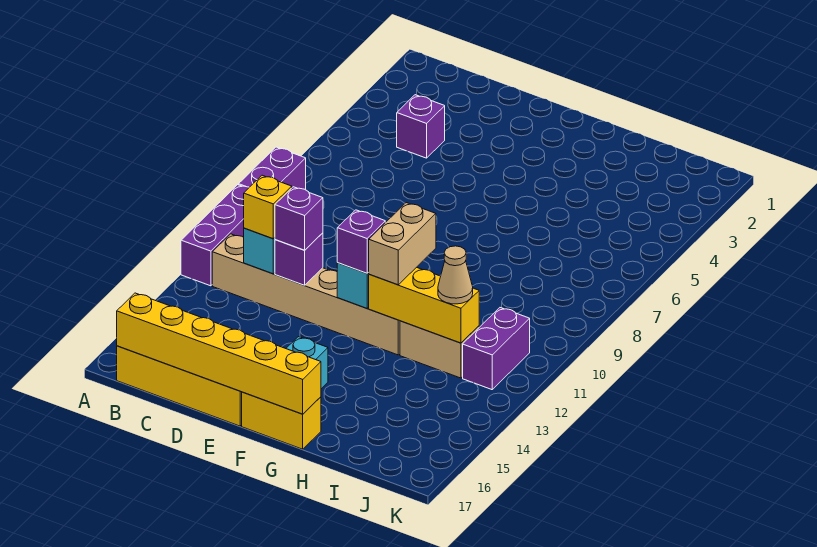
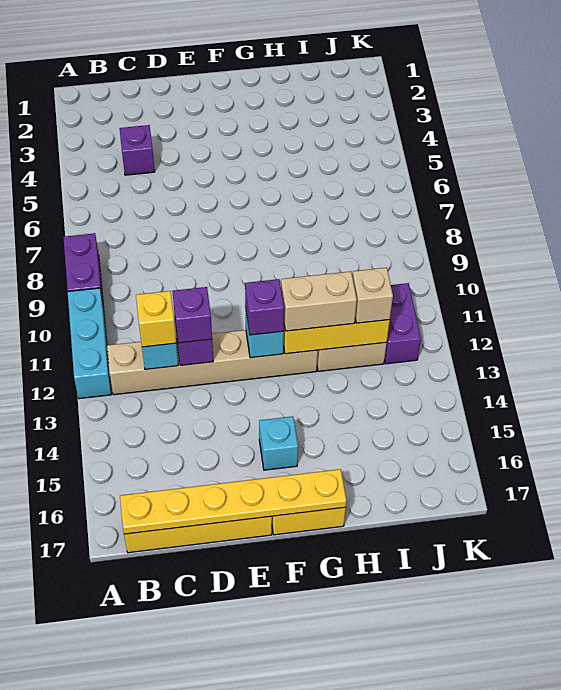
purple brick A10:A12 level 1 -> cyan brick A10:A12 level 1
yellow brick B17:G17 level 2 -> yellow plate B17:G17 level 2
tan brick G11:G12 level 3 -> tan brick G12:H12 level 3
tan cone I12 level 3 -> tan brick I12 level 3

